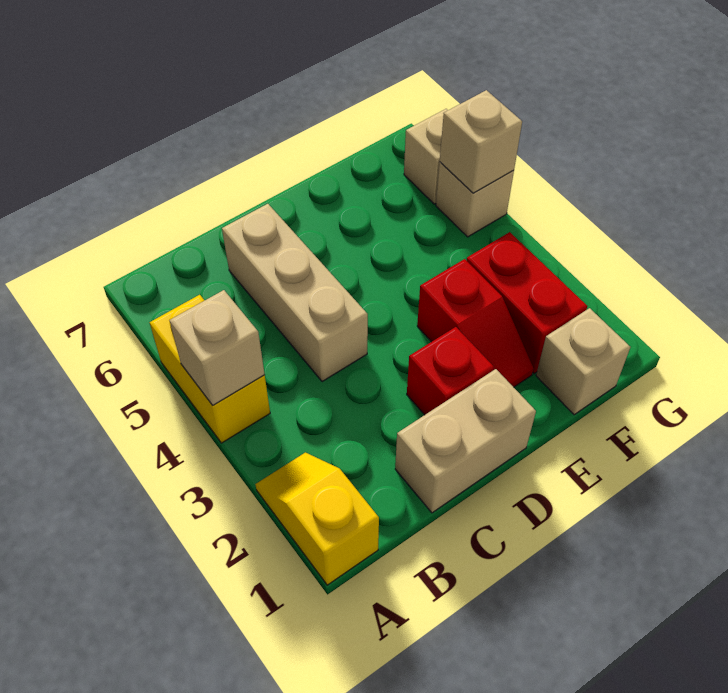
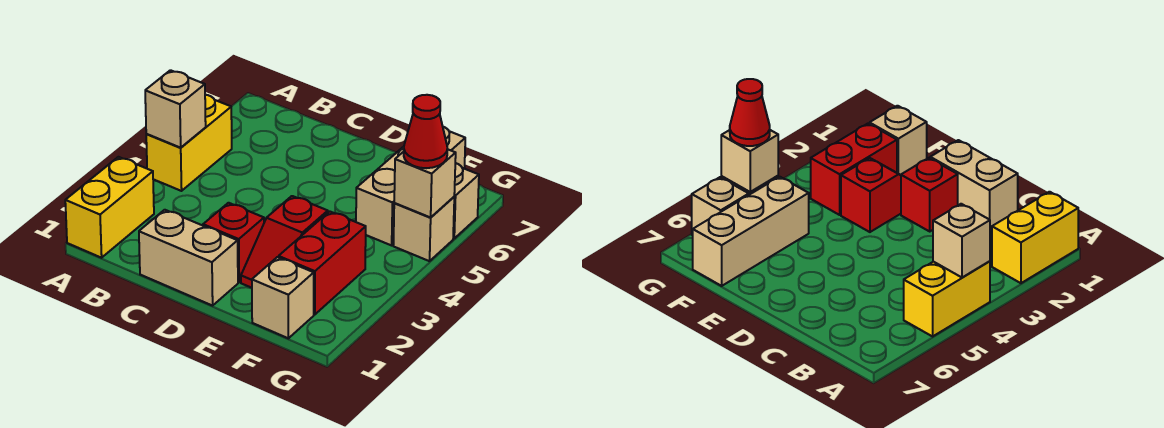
yellow slope A1:A2 level 1 top 1 -> yellow brick A1:A2 level 1
tan brick C4:C6 level 1 -> tan brick F5:F7 level 1
none -> red cone G5 level 3

